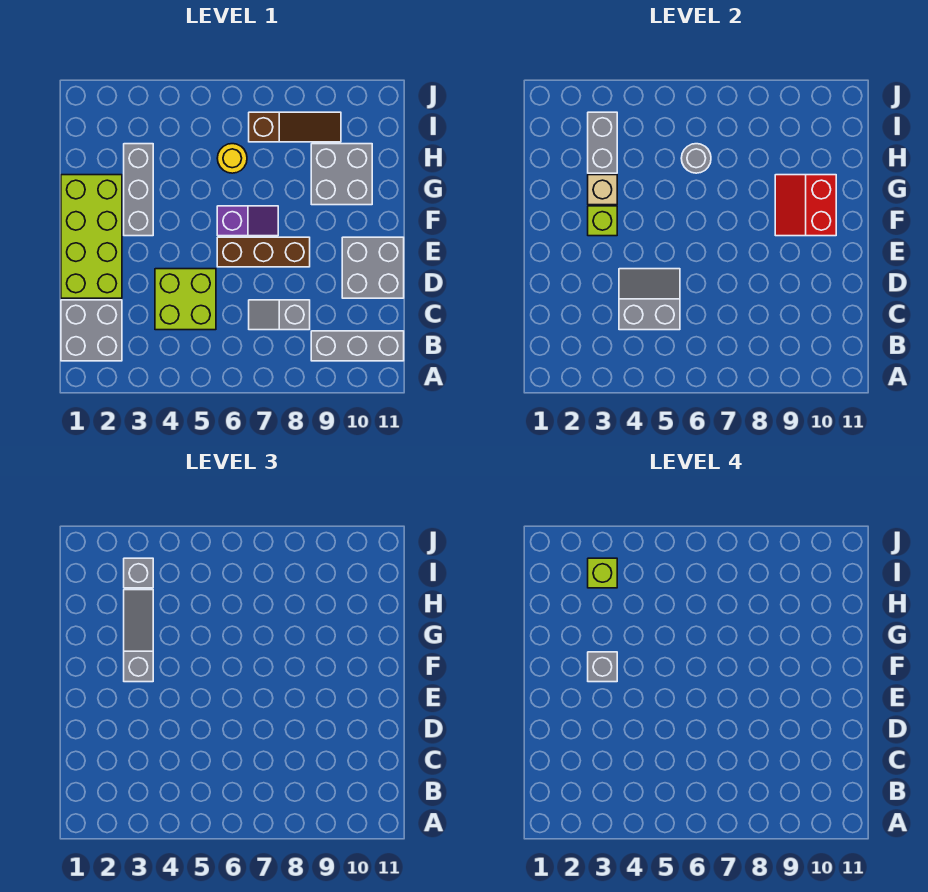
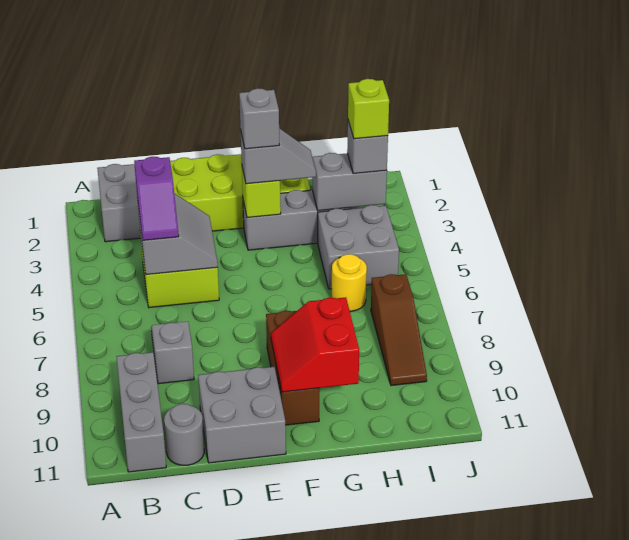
brown brick E6:E8 level 1 -> brown brick F8:F10 level 1
grey slope F3:H3 level 3 top F -> grey slope F3:G3 level 3 top F
purple slope F6:F7 level 1 top 6 -> purple slope C4:C5 level 3 top 4
red slope F9:G10 level 2 top 10 -> red slope F9:G10 level 2 top G
tan brick G3 level 2 -> none
grey brick G9:H10 level 1 -> grey brick H4:I5 level 1
grey round brick H6 level 2 -> grey round brick C11 level 1

